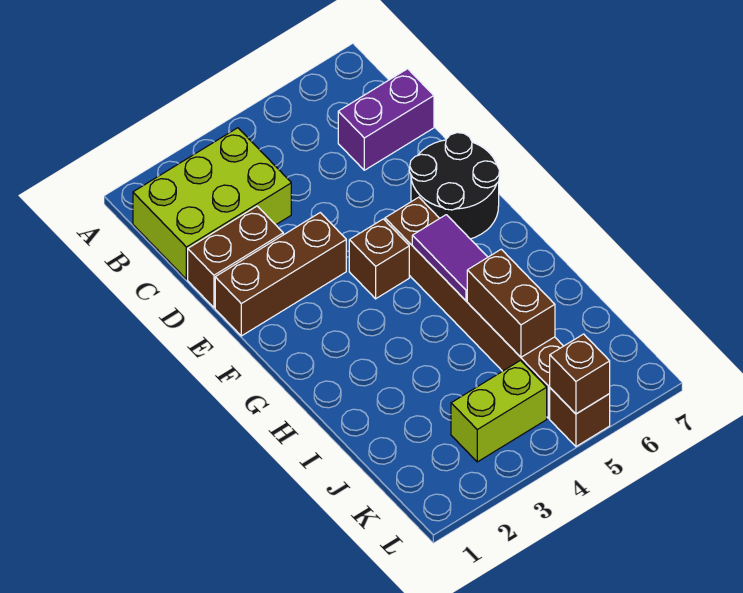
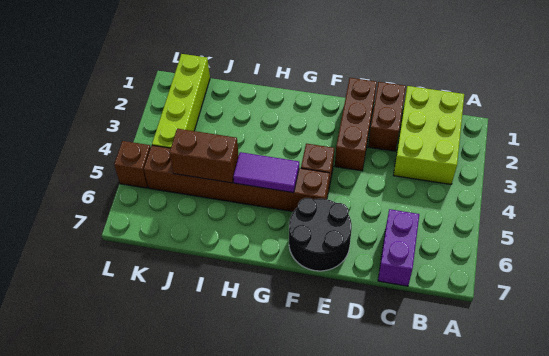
lime brick K3:K4 level 1 -> lime brick K1:K4 level 1
brown brick L5 level 2 -> none

